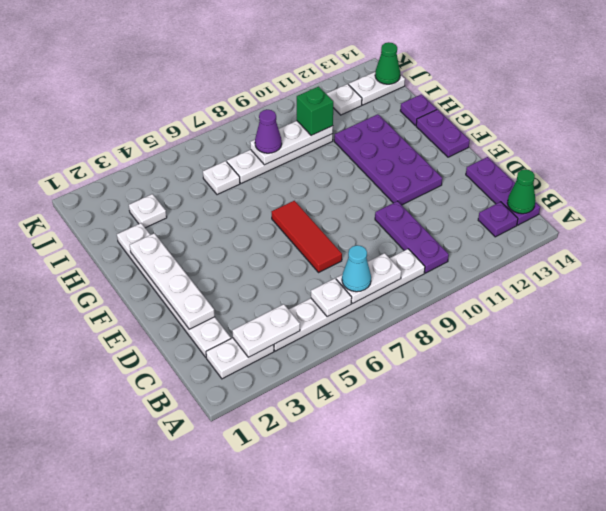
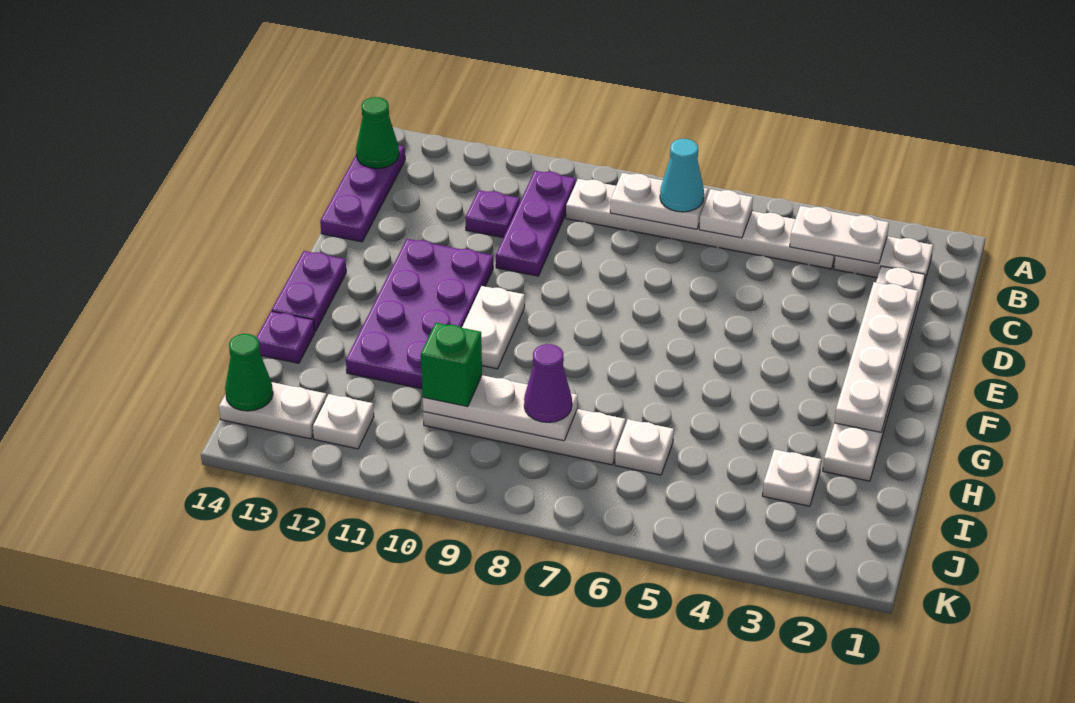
purple plate B13 level 1 -> purple plate C11 level 1
red tile D7:F7 level 1 -> none
none -> white plate F10:G10 level 1

